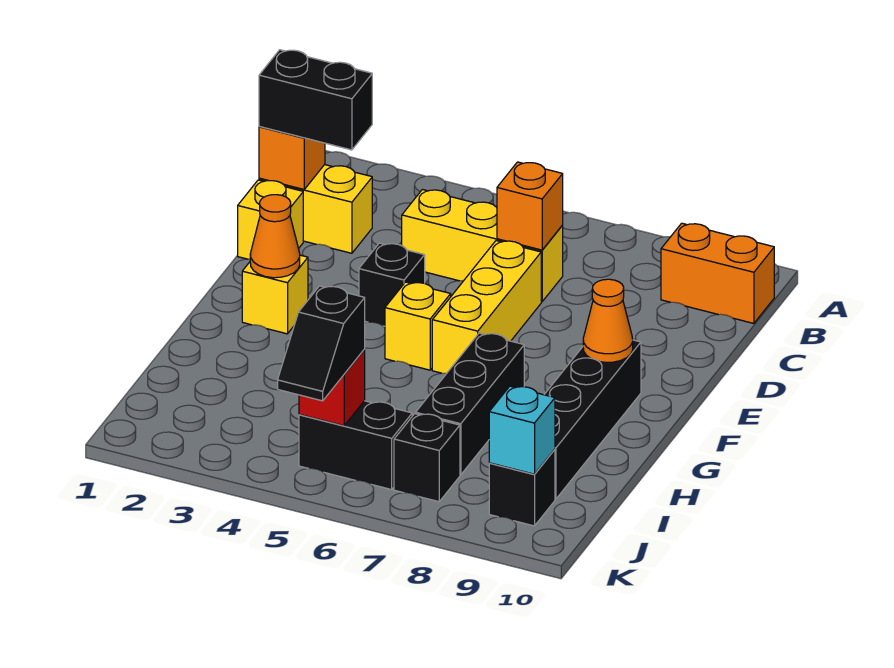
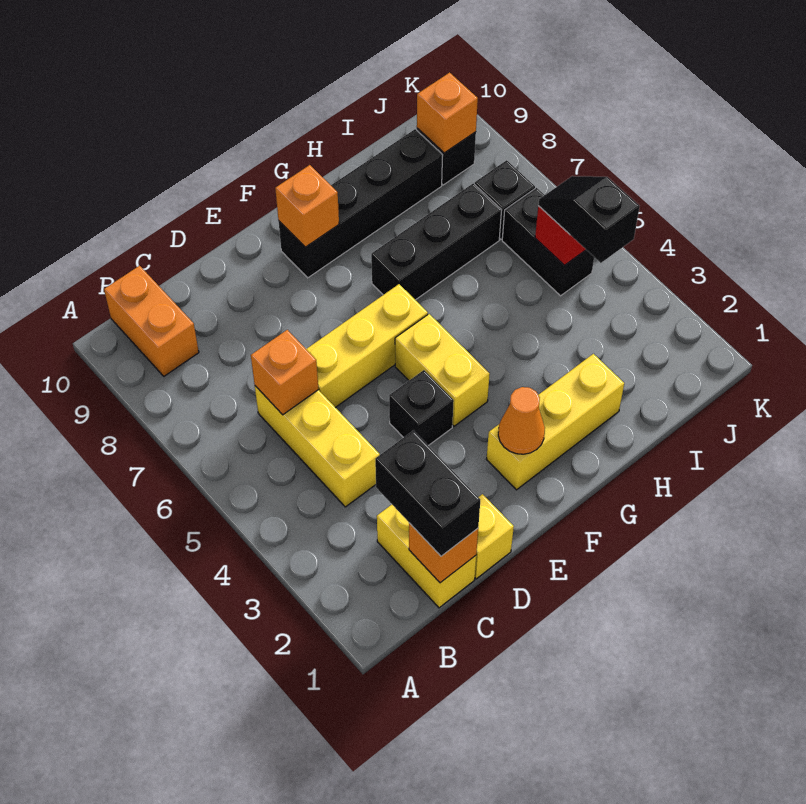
yellow brick F2 level 1 -> yellow brick F2:H2 level 1
yellow brick F5 level 1 -> yellow brick F4:F5 level 1
orange cone F9 level 2 -> orange brick F9 level 2
black slope J5:K5 level 3 top J -> black slope J4:J5 level 3 top 4
cyan brick J9 level 2 -> orange brick J9 level 2

